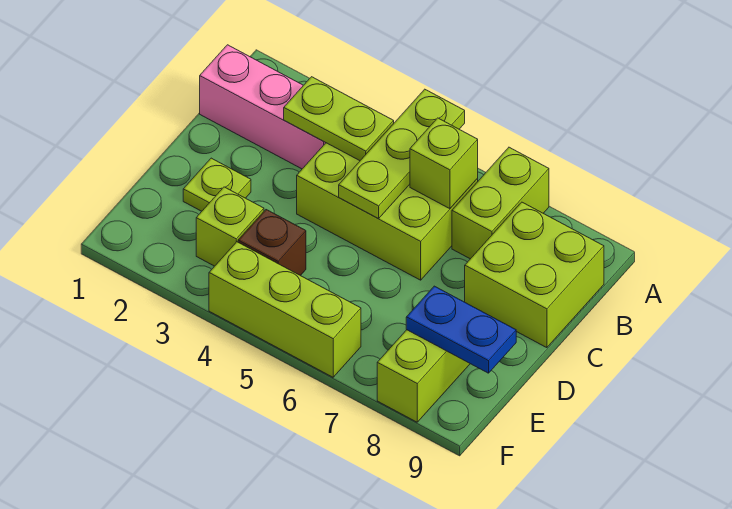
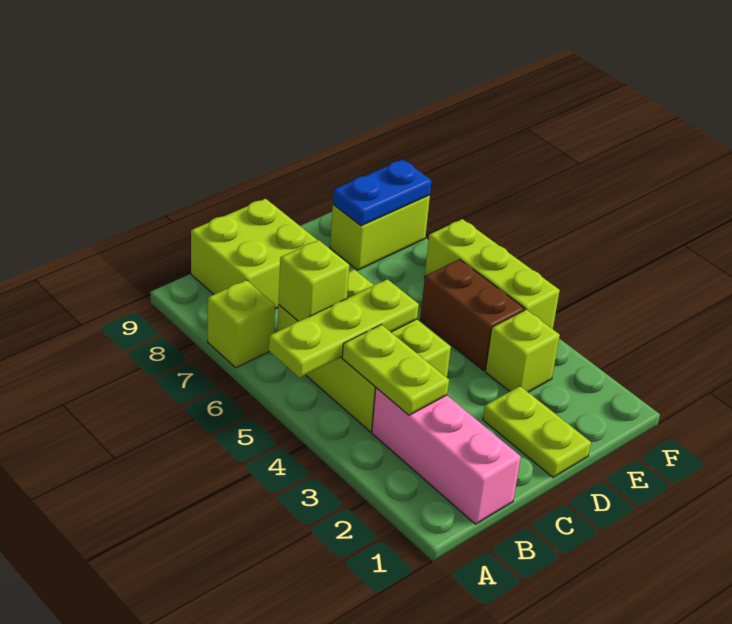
lime brick A7:B7 level 1 -> lime brick A7 level 1
lime plate D2 level 1 -> lime plate D1:D2 level 1
brown brick E4 level 1 -> brown brick E4:E5 level 1
blue plate E8:E9 level 2 -> blue plate E8:F8 level 2

